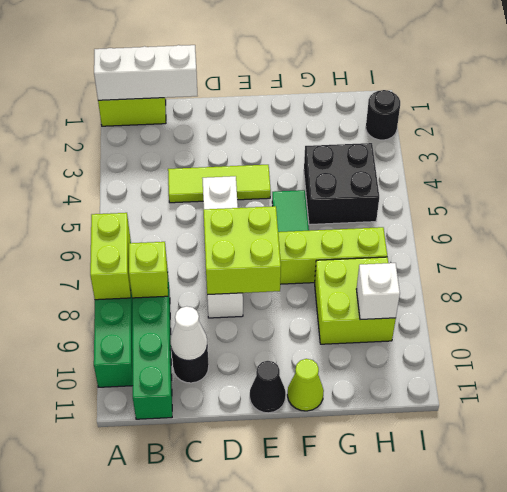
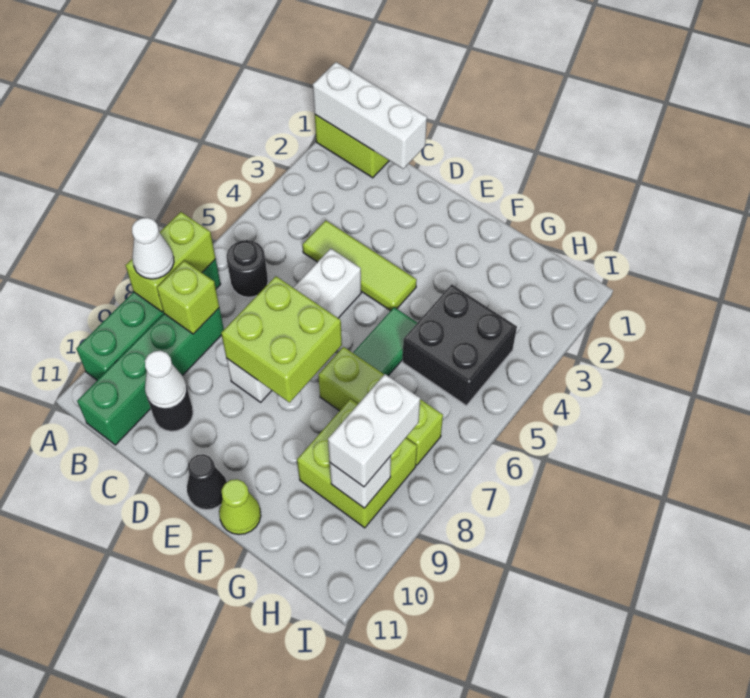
none -> white cone A8 level 3
none -> white brick H8:H9 level 3
black round brick I2 level 1 -> black round brick B6 level 1

